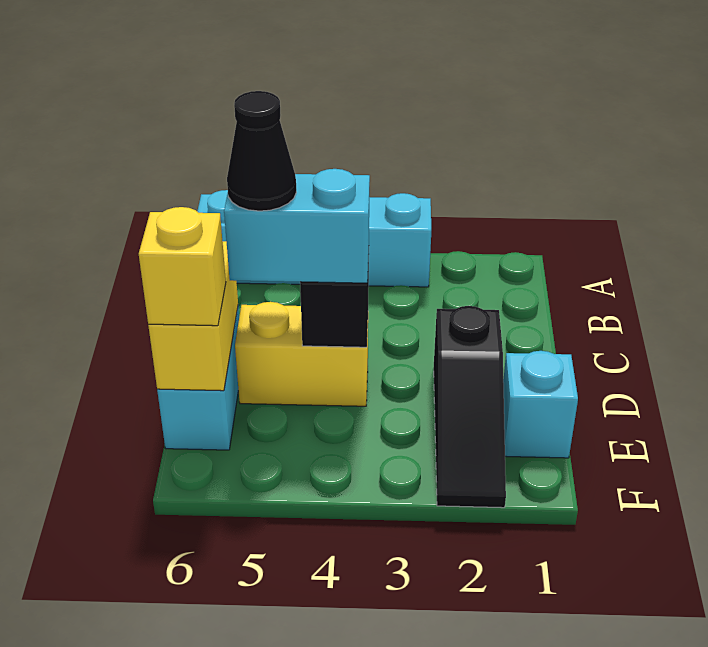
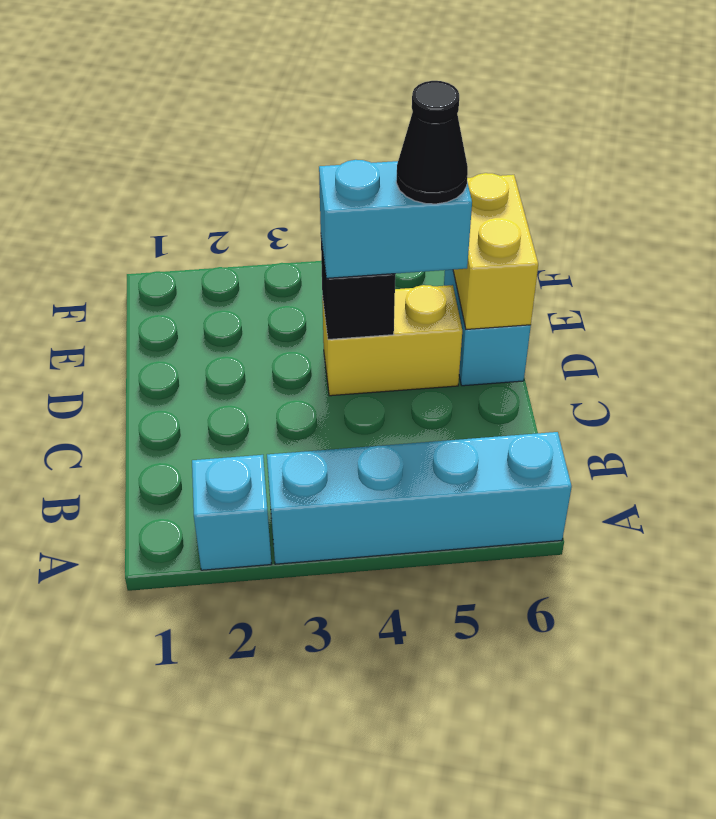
black slope D2:F2 level 1 top D -> none
cyan brick E1 level 1 -> cyan brick A2 level 1
yellow brick E6 level 3 -> none

